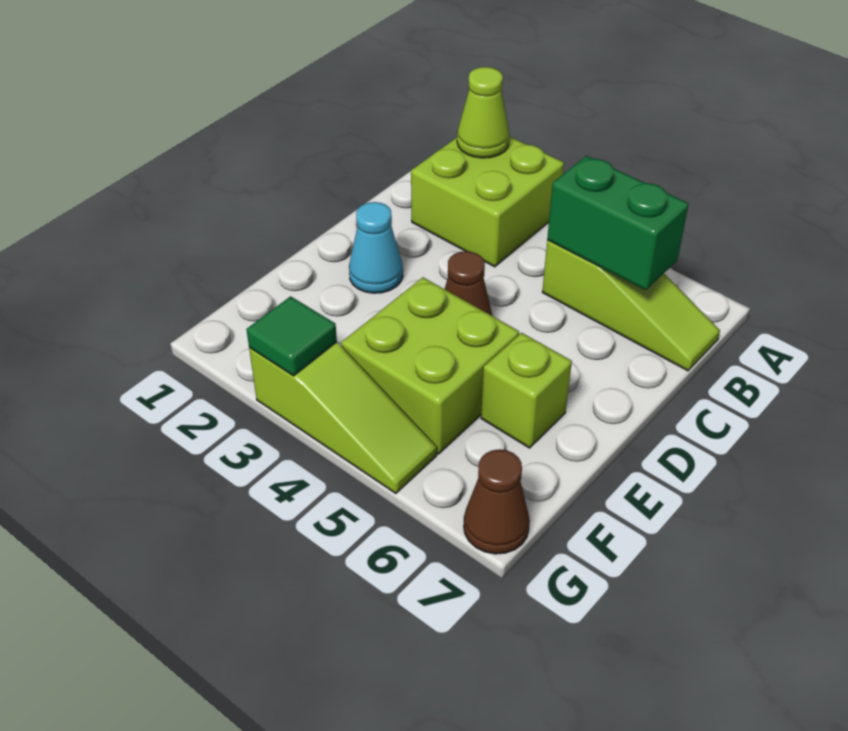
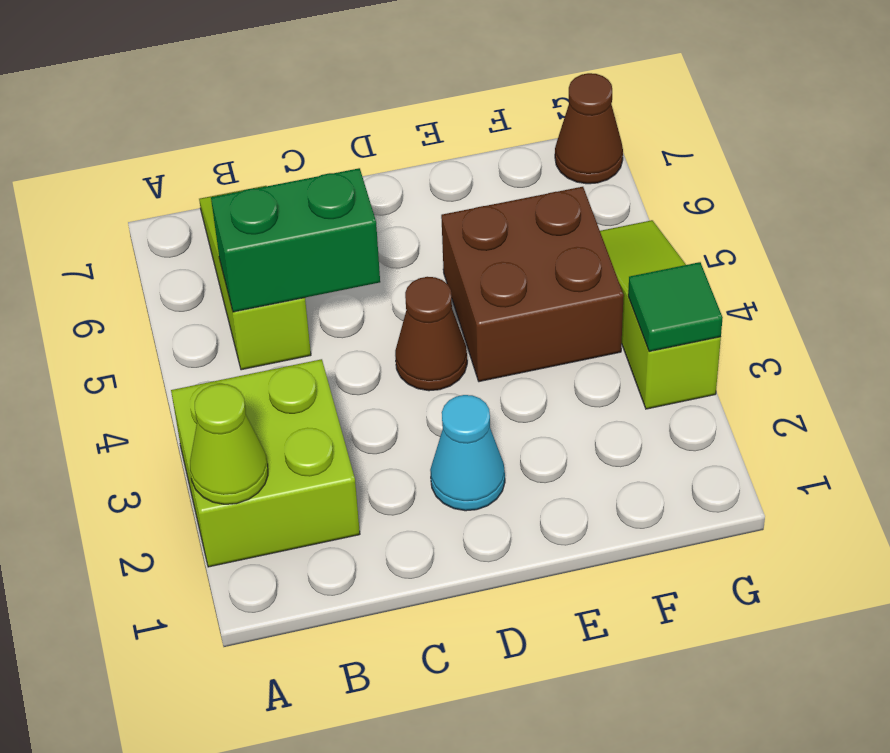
green brick B5:B6 level 2 -> green brick B5:C5 level 2
lime brick E4:F5 level 1 -> brown brick E4:F5 level 1
lime brick E6 level 1 -> none

